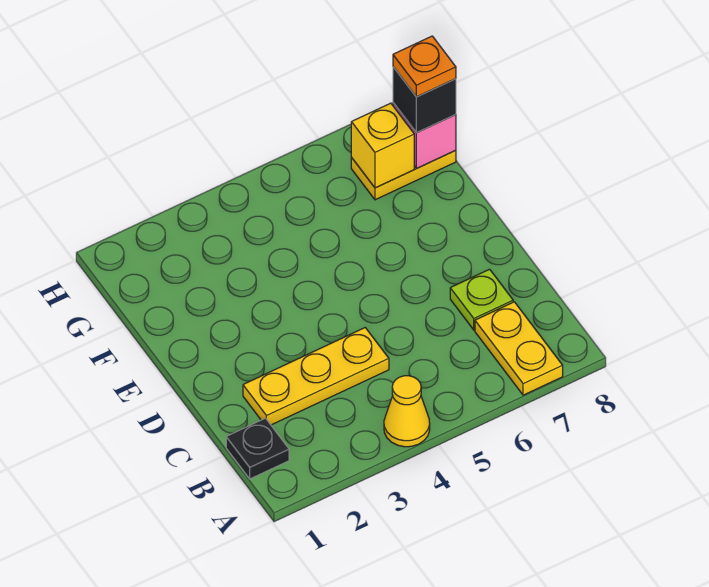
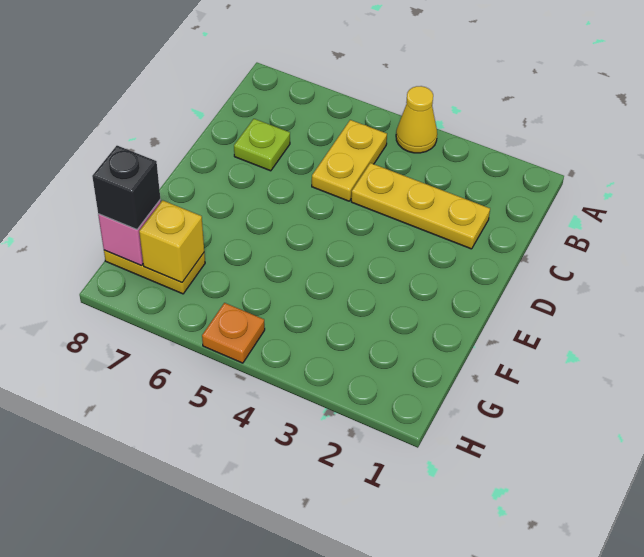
yellow plate A7:B7 level 1 -> yellow plate B5:C5 level 1
black plate B1 level 1 -> none
orange plate G8 level 4 -> orange plate H5 level 1

